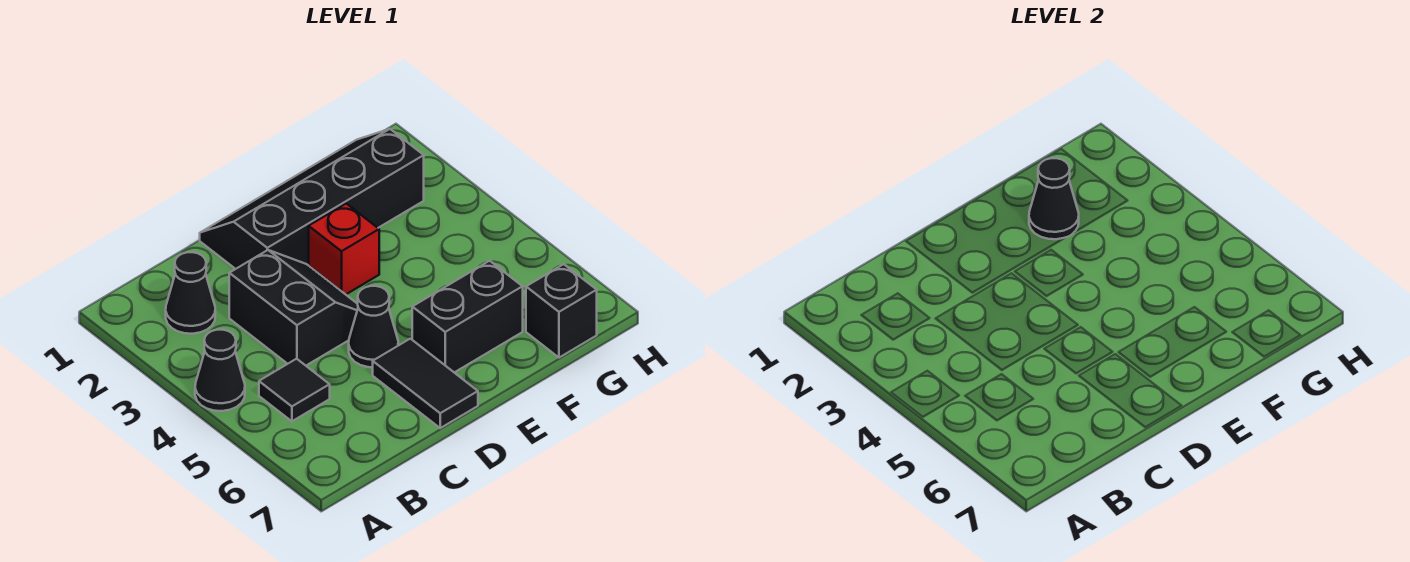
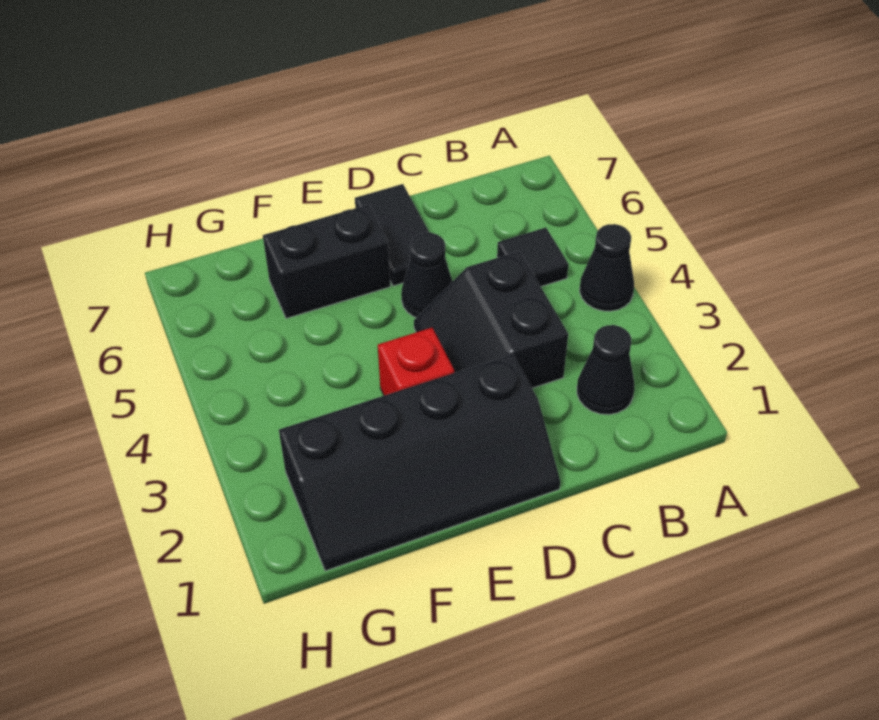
black cone F2 level 2 -> none
black brick G7 level 1 -> none

